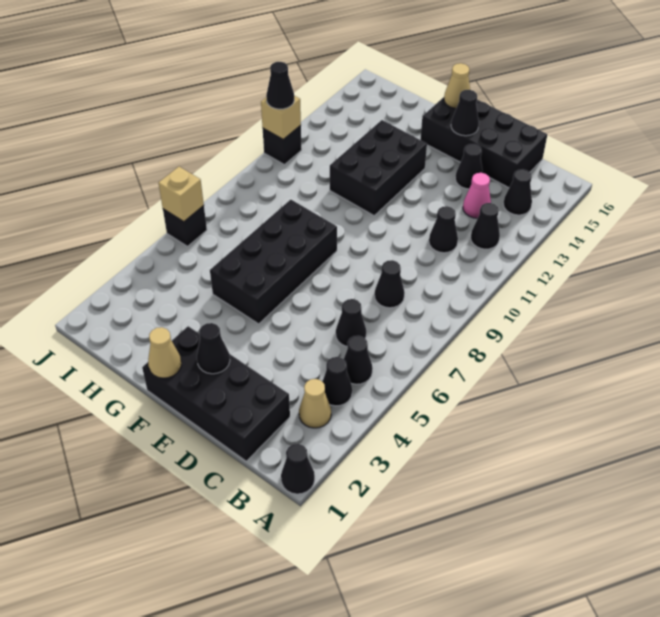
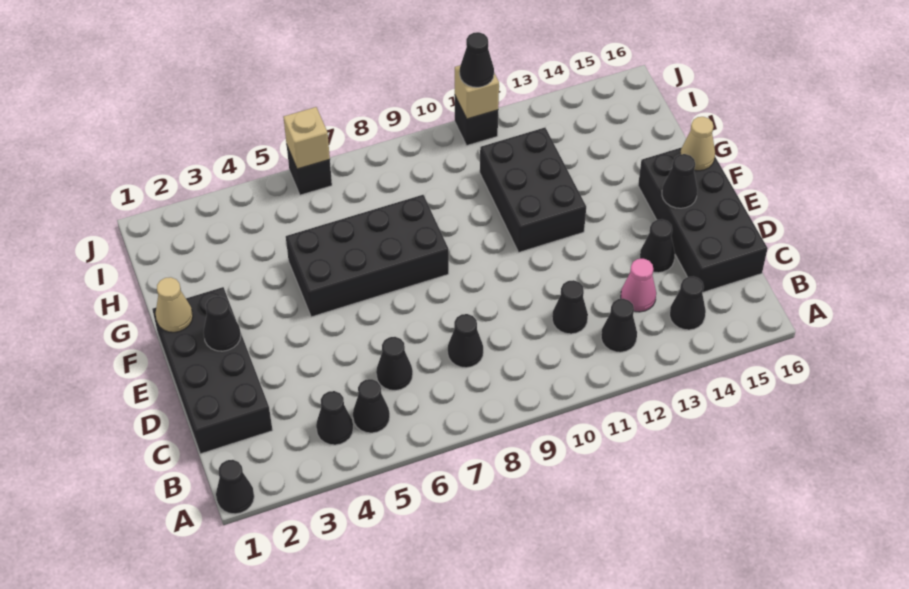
tan cone B3 level 1 -> none
black brick F11:G13 level 1 -> black brick F11:H12 level 1

